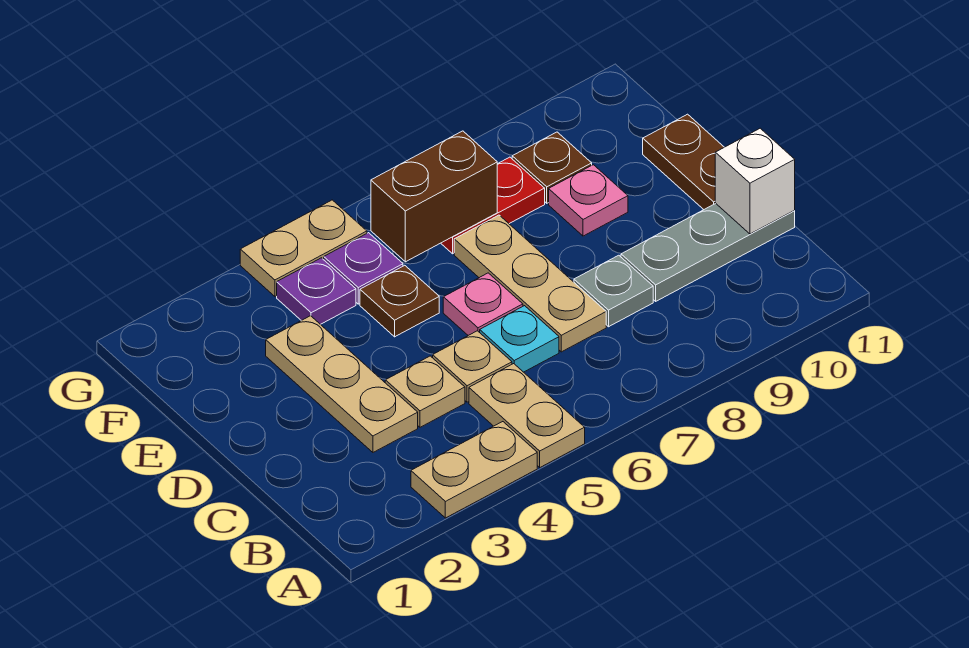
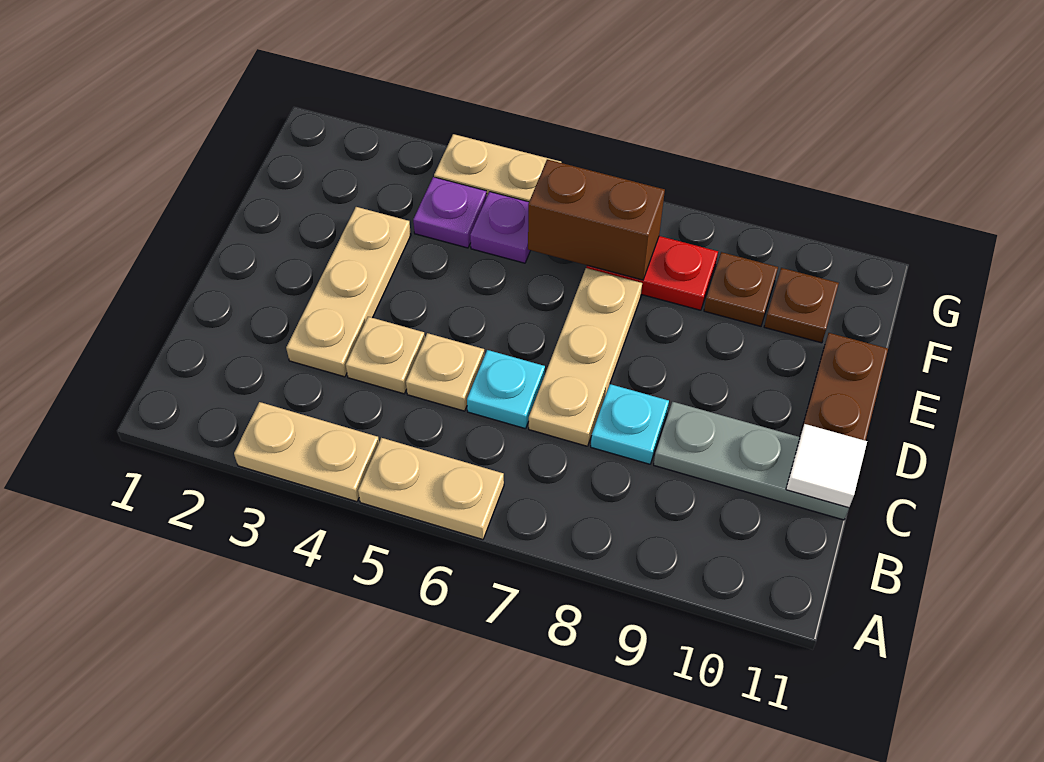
tan plate A5:B5 level 1 -> tan plate A5:A6 level 1
grey plate C8 level 1 -> cyan plate C8 level 1
white brick C11 level 2 -> white tile C11 level 2
pink plate D6 level 1 -> none
brown plate E5 level 1 -> brown plate F10 level 1
pink plate E9 level 1 -> none

